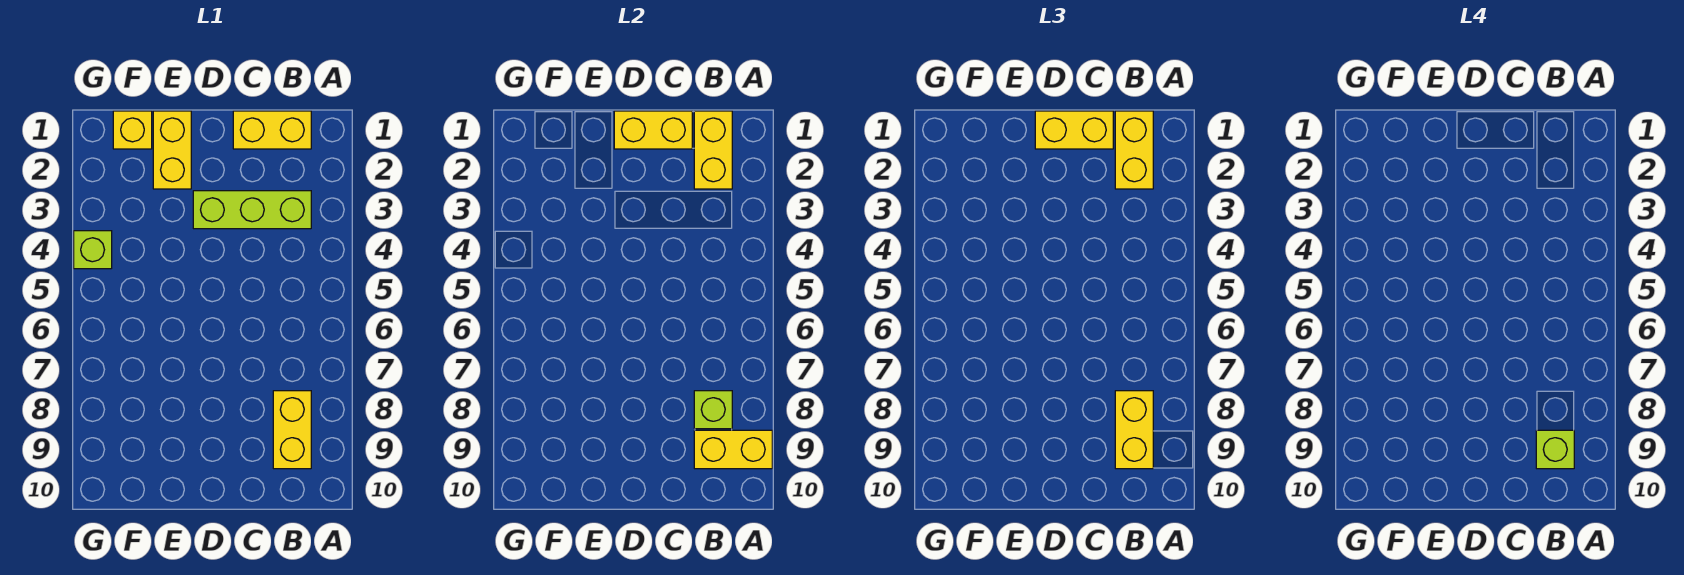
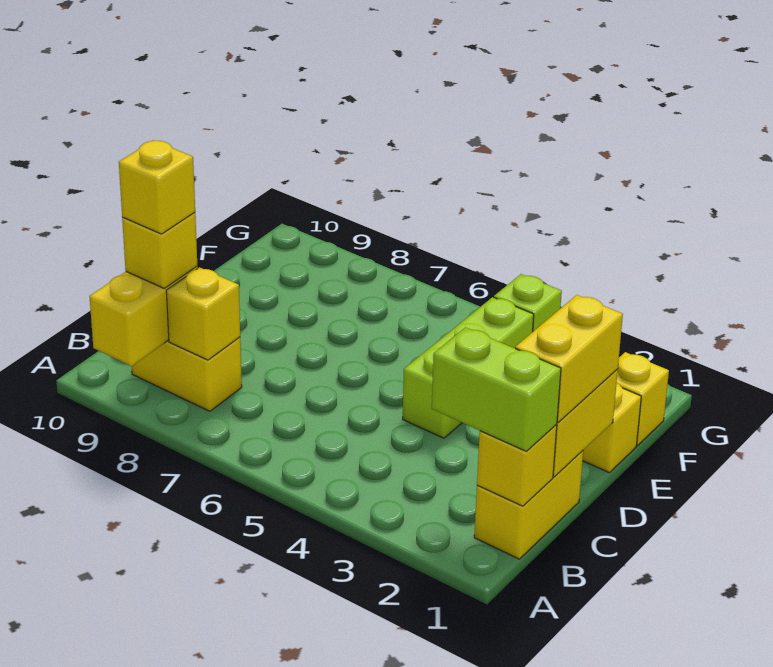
yellow brick B1:B2 level 2 -> yellow brick B1 level 2
yellow brick B1:B2 level 3 -> lime brick B1:B2 level 3
lime brick B3:D3 level 1 -> lime brick D4:F4 level 1
lime brick B8 level 2 -> yellow brick B8 level 2
yellow brick B8:B9 level 3 -> yellow brick B9 level 3
lime brick B9 level 4 -> yellow brick B9 level 4

